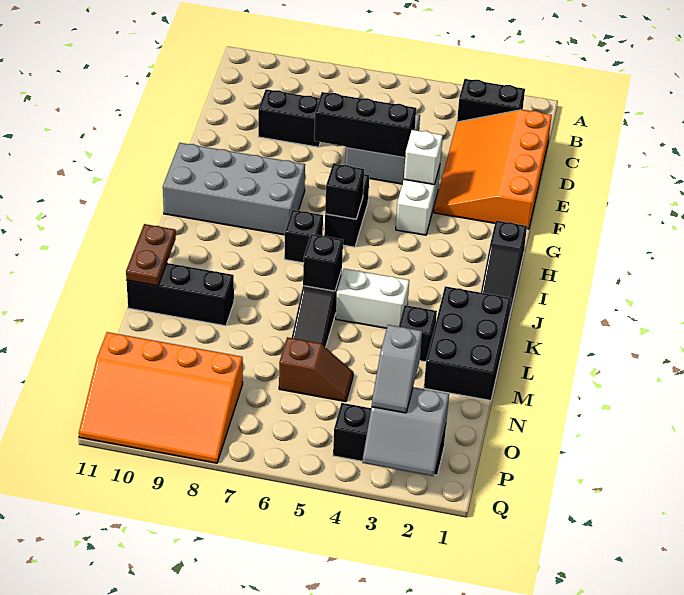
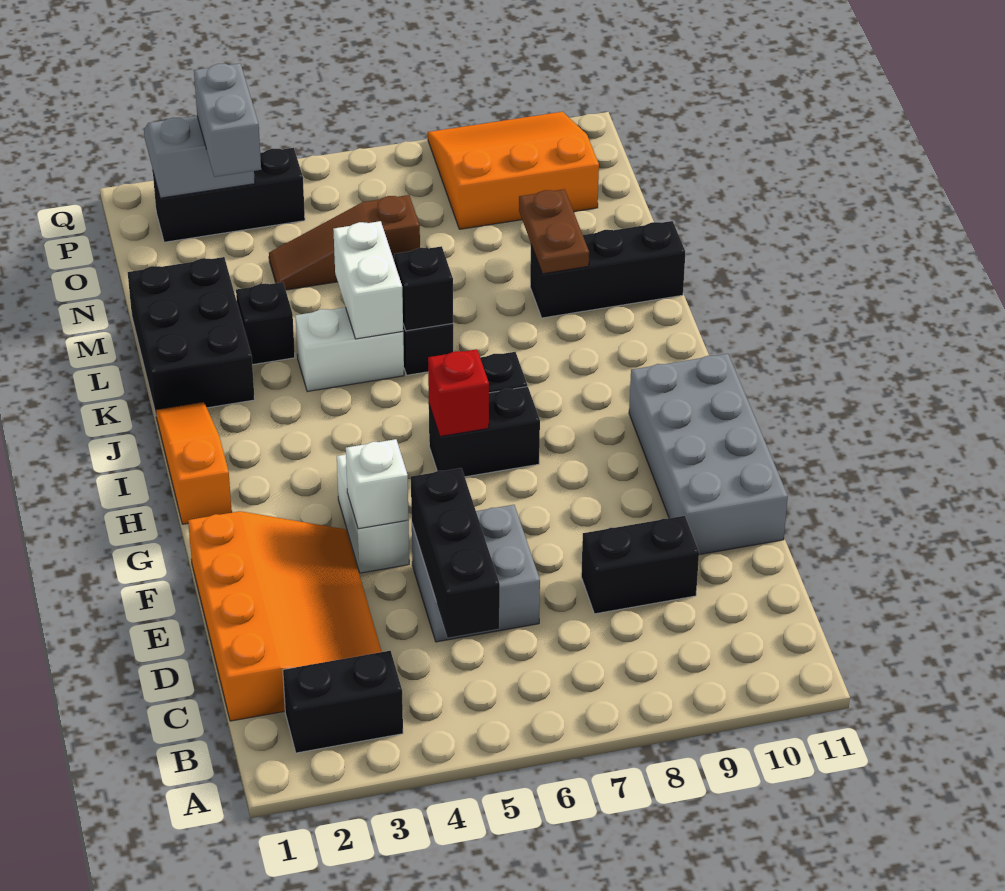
black brick E5:E7 level 2 -> black brick C5:E5 level 2
black brick G6:H6 level 1 -> black brick H6:H7 level 1
grey brick G8:H11 level 1 -> grey brick E10:H11 level 1
black slope H1:J1 level 1 top H -> orange slope H1:J1 level 1 top H
black brick H6 level 2 -> red brick H6 level 2
none -> white brick K5:L5 level 2
brown plate K11:L11 level 2 -> brown plate L9:M9 level 2
brown slope N5:N6 level 1 top 6 -> brown slope N4:N6 level 1 top 6
grey slope O3:P3 level 3 top O -> grey brick O3:P3 level 3
orange slope O8:Q11 level 1 top O -> orange slope O8:Q10 level 1 top O

